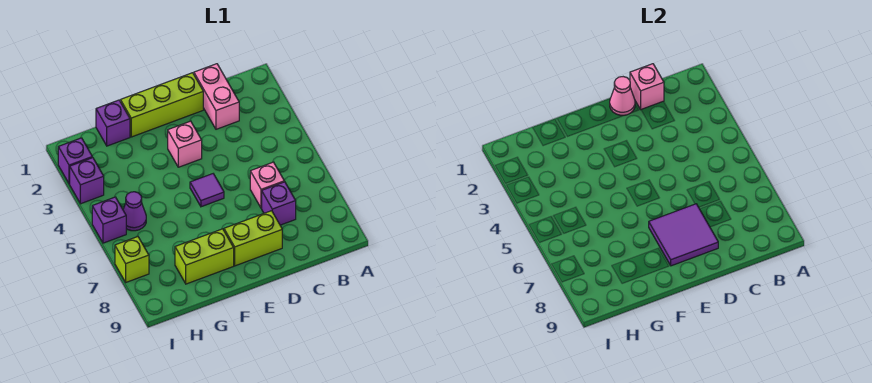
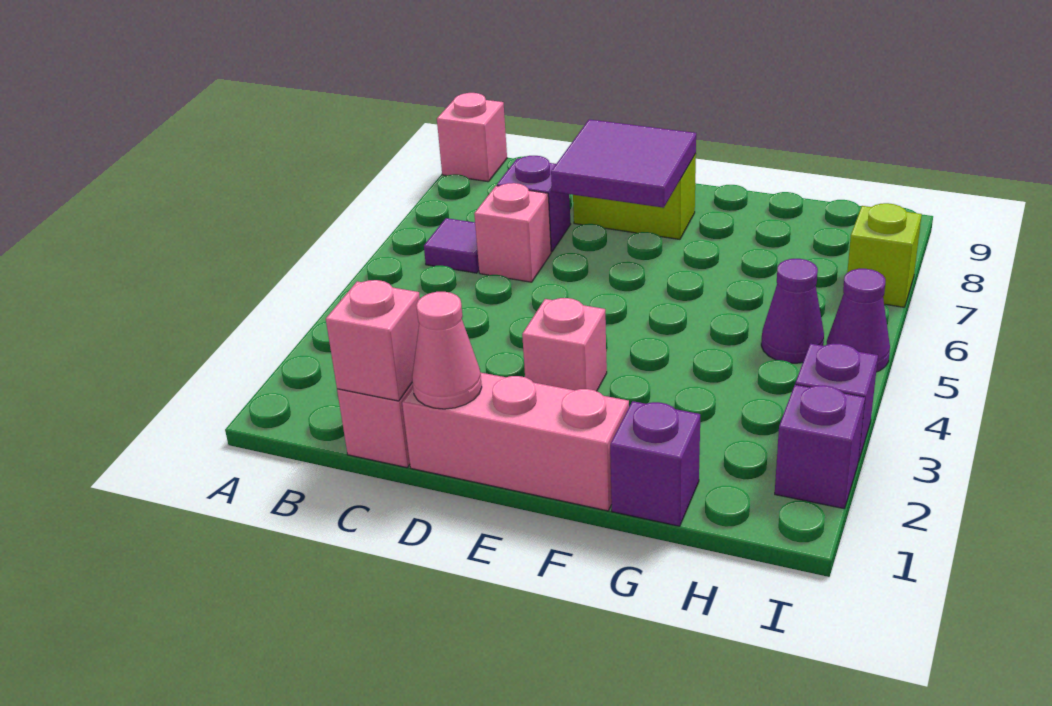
none -> pink brick A9 level 1
lime brick D1:F1 level 1 -> pink brick D1:F1 level 1
purple tile E5 level 1 -> purple tile B6 level 1
lime brick F8:G8 level 1 -> none
purple brick I5 level 1 -> purple cone I5 level 1

